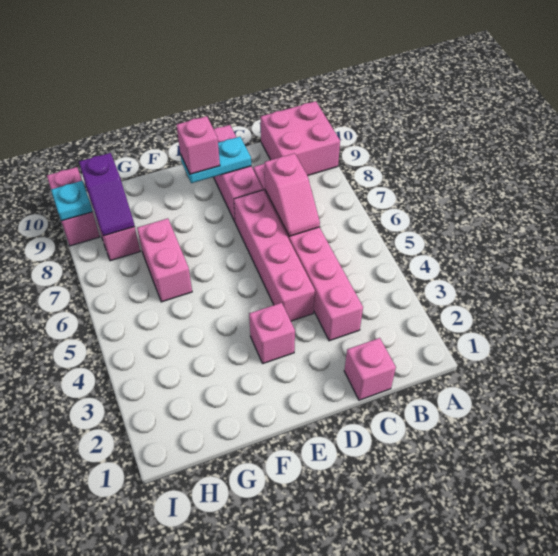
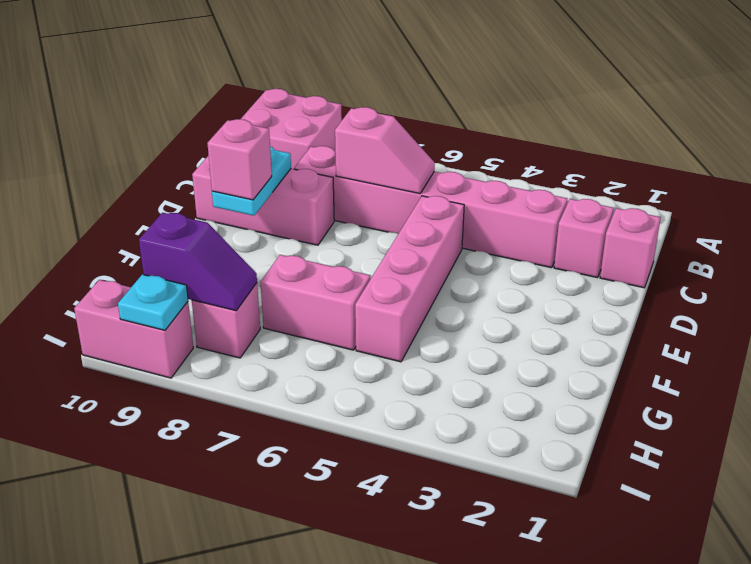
pink brick D4:D7 level 1 -> pink brick D5:G5 level 1
pink brick E3 level 1 -> pink brick C2 level 1

